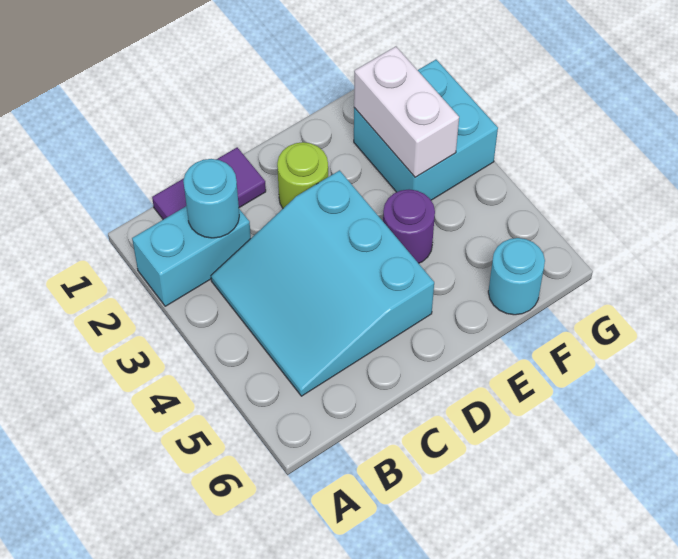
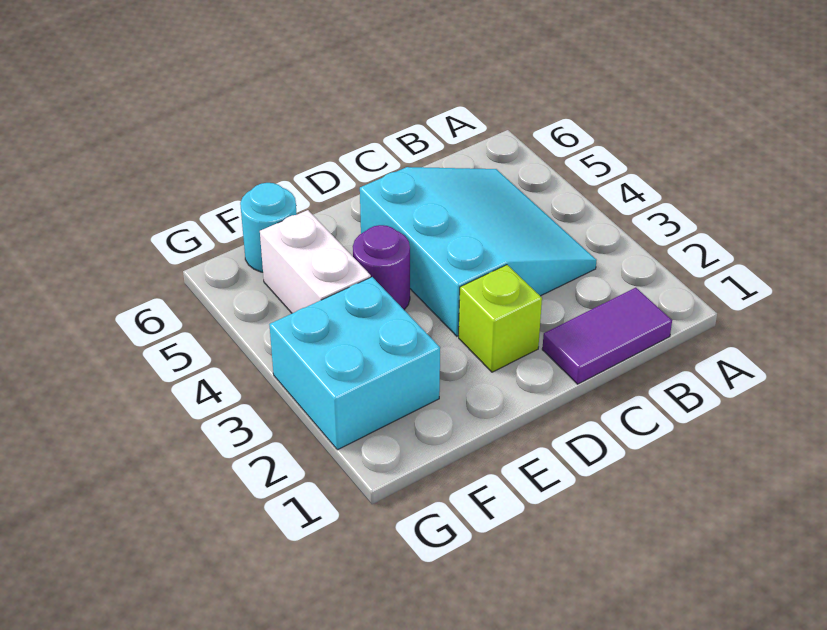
cyan brick A2:B2 level 1 -> none
cyan round brick B2 level 2 -> none
lime round brick D2 level 1 -> lime brick D2 level 1
white brick F2:F3 level 2 -> white brick F4:F5 level 1

